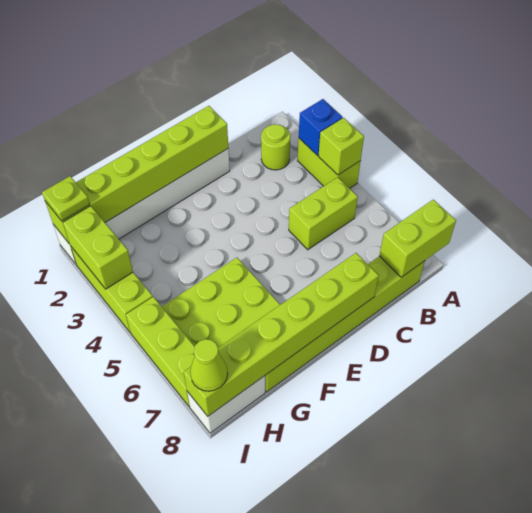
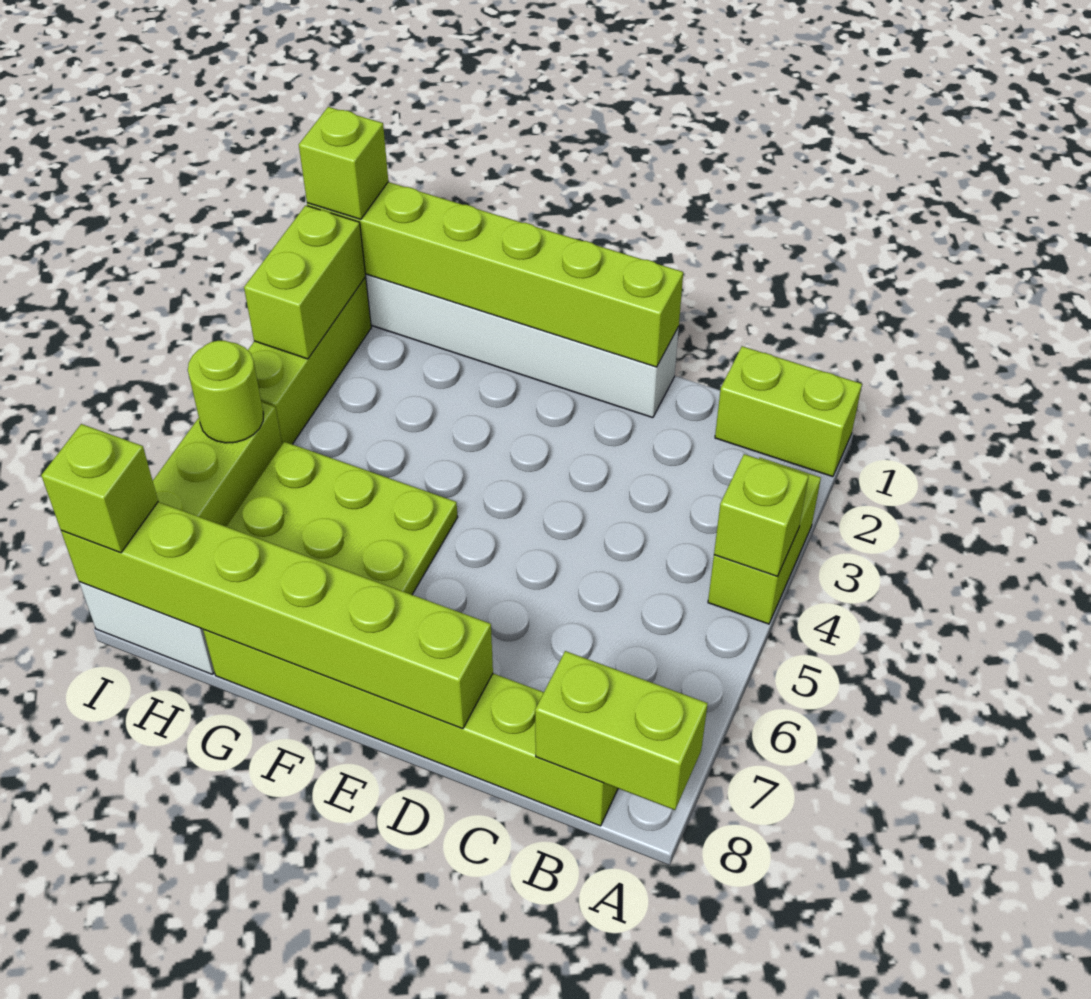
blue brick A3 level 2 -> none
lime round brick B2 level 1 -> lime round brick I5 level 2
lime brick B5:C5 level 1 -> lime brick A1:B1 level 1
lime plate I1 level 3 -> lime brick I1 level 3
lime cone I8 level 3 -> lime brick I8 level 3

